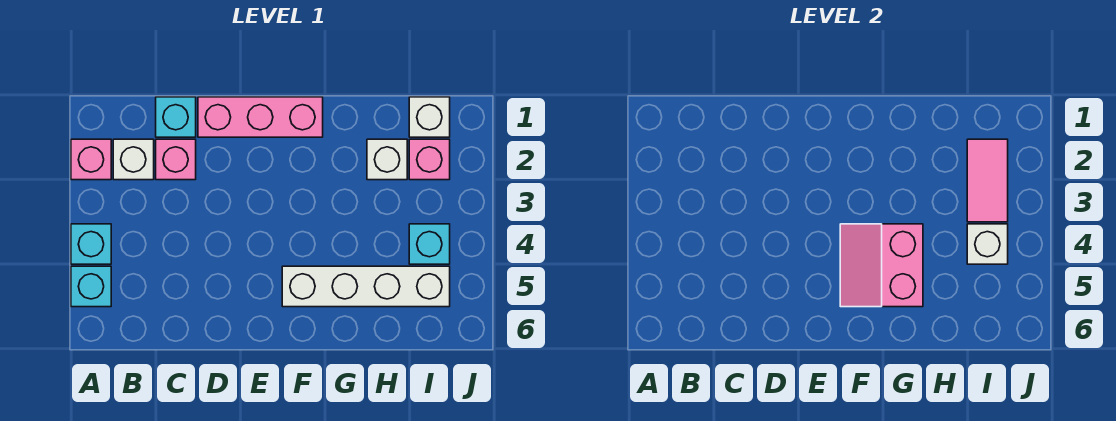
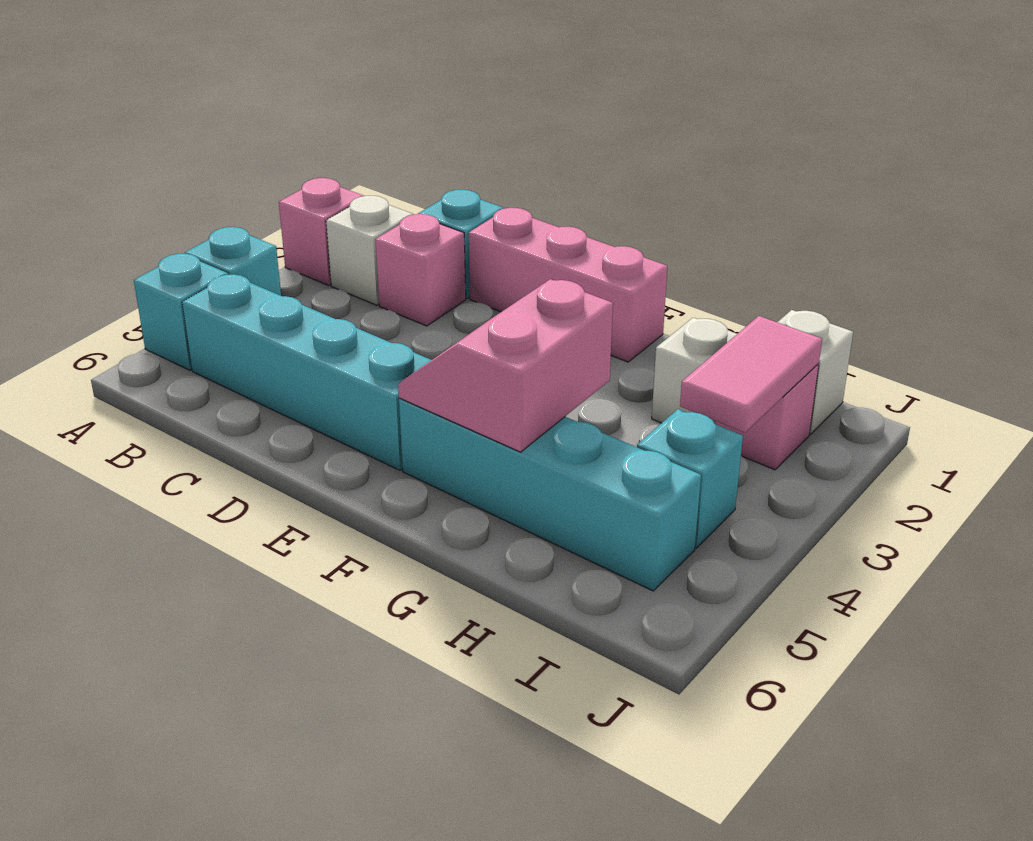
none -> cyan brick B5:E5 level 1
white brick F5:I5 level 1 -> cyan brick F5:I5 level 1
white brick I4 level 2 -> none

